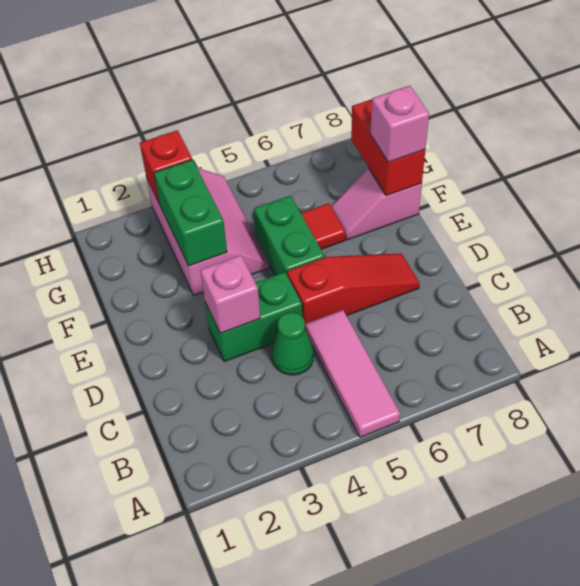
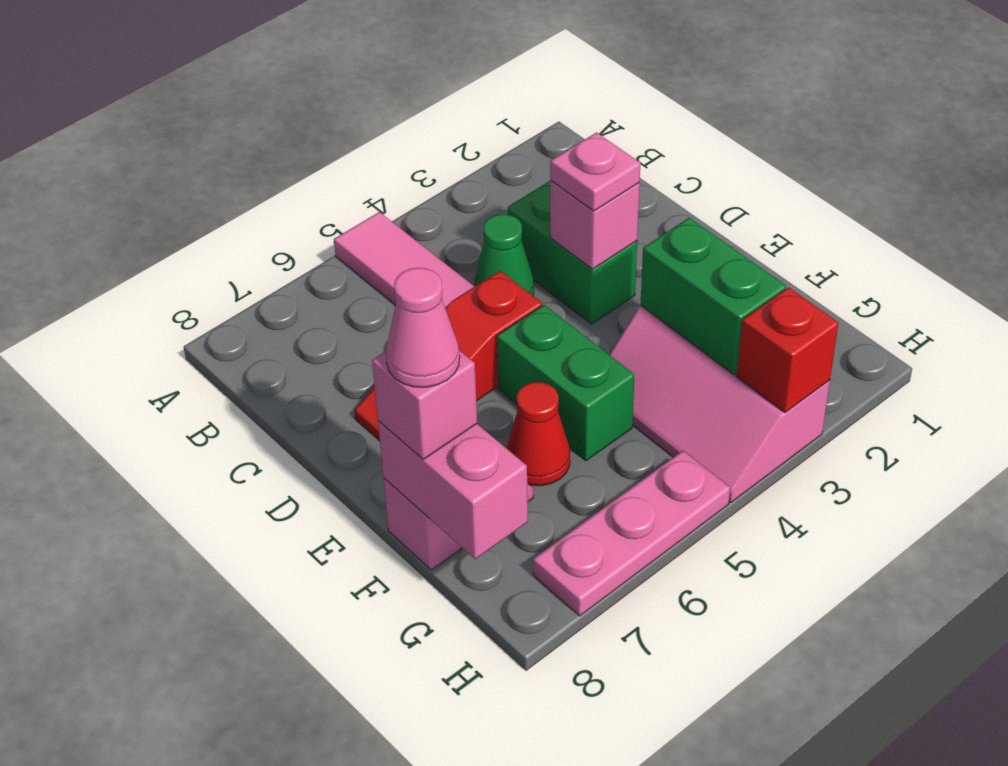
green brick D3:D4 level 1 -> green brick C3:D3 level 1
none -> pink plate D3 level 3
red tile F6 level 1 -> red cone F6 level 1
red brick F8:G8 level 2 -> pink brick F8:G8 level 2
none -> pink cone F8 level 4
none -> pink plate H5:H7 level 1

